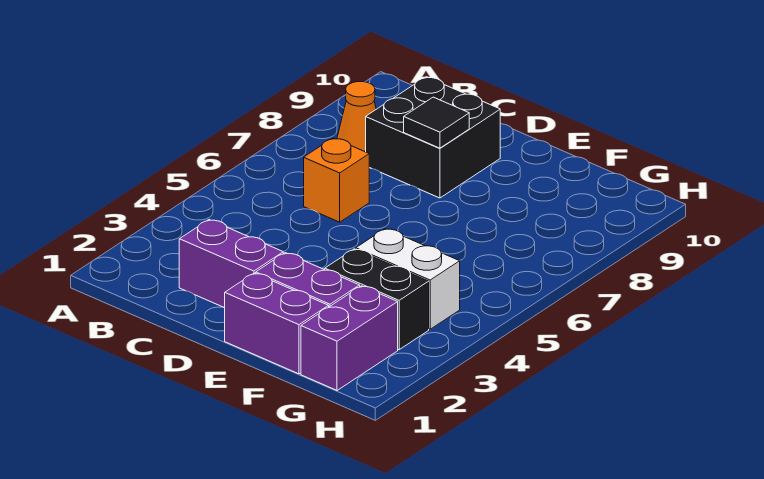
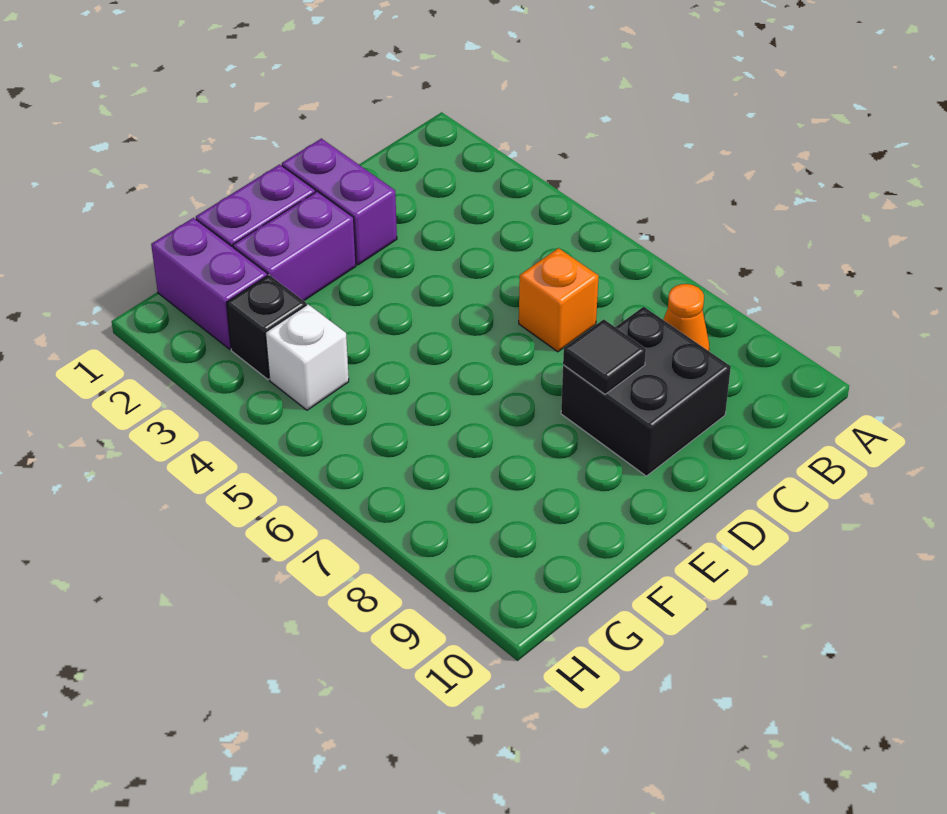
purple brick C2:D2 level 1 -> purple brick D1:D2 level 1
black brick F3:G3 level 1 -> black brick G3 level 1
white brick F4:G4 level 1 -> white brick G4 level 1

